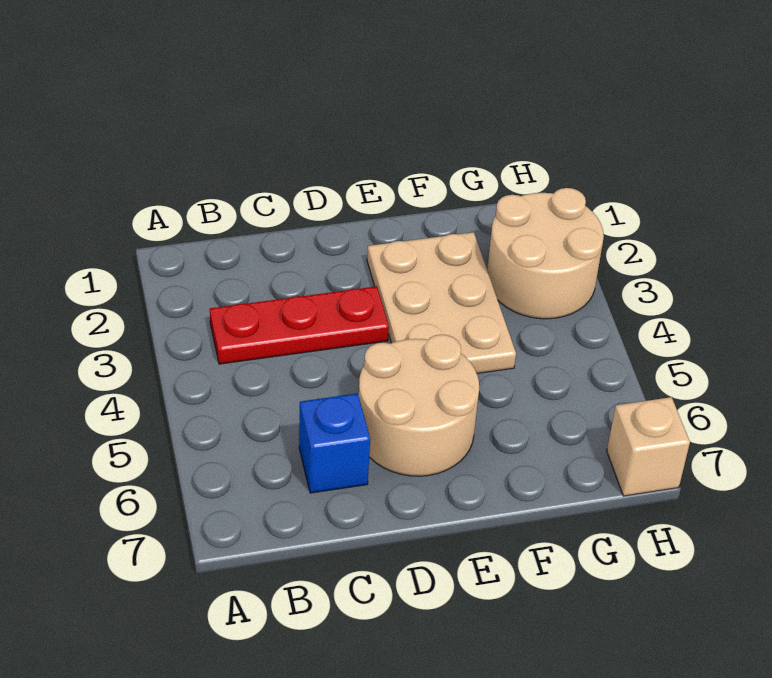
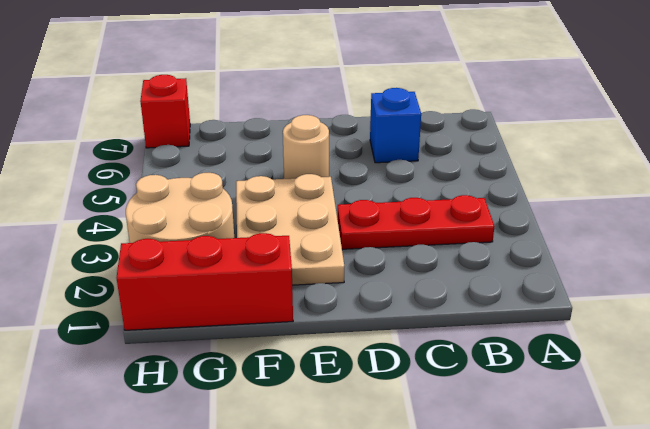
tan round brick D5:E6 level 1 -> tan round brick E5 level 1
none -> red brick F1:H1 level 1
tan brick H7 level 1 -> red brick H7 level 1

